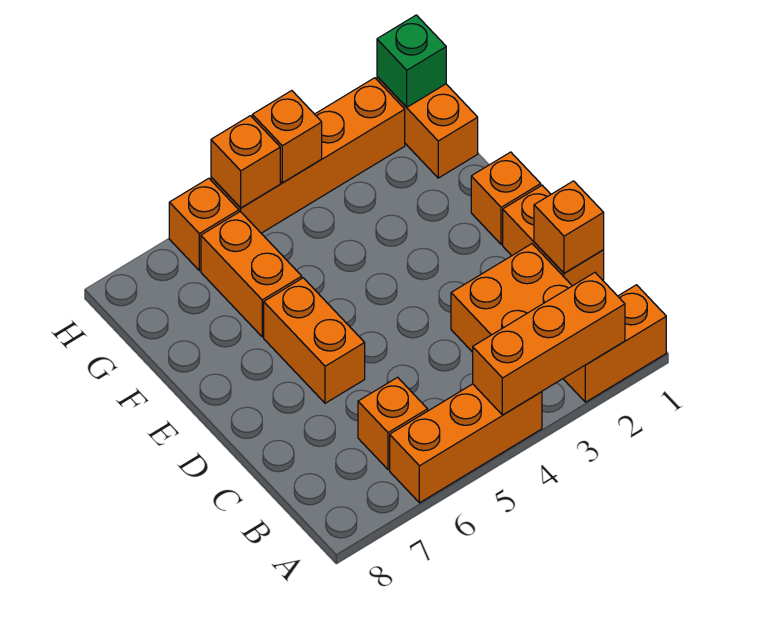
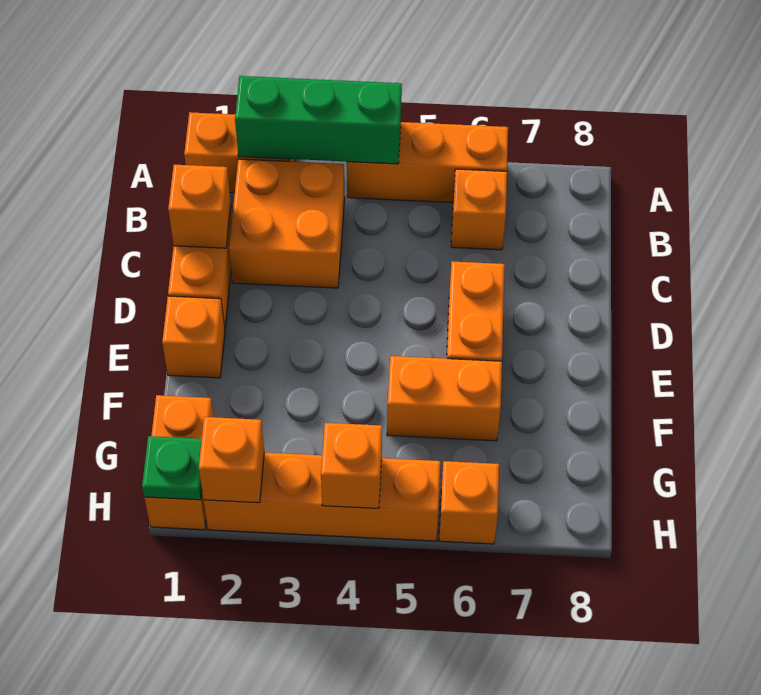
orange brick A2:A4 level 2 -> green brick A2:A4 level 2
orange brick F6:G6 level 1 -> orange brick F5:F6 level 1
green brick H1 level 2 -> green plate H1 level 2
orange brick H5 level 2 -> orange brick H2 level 2

